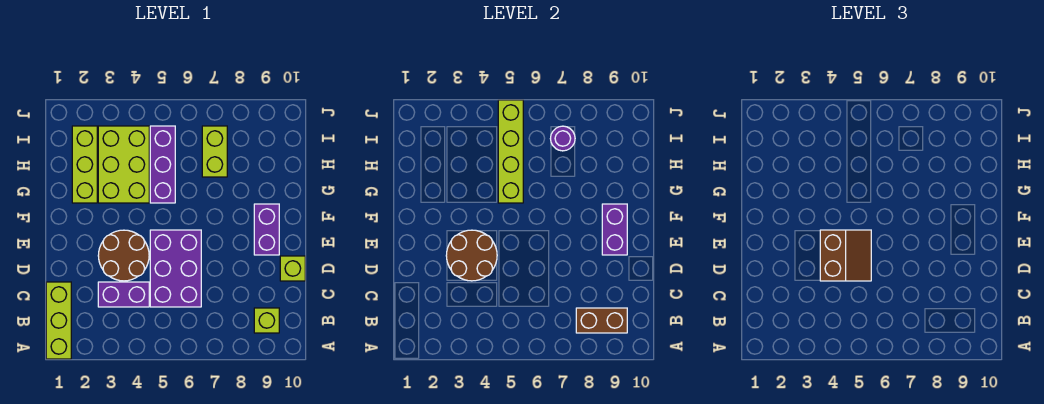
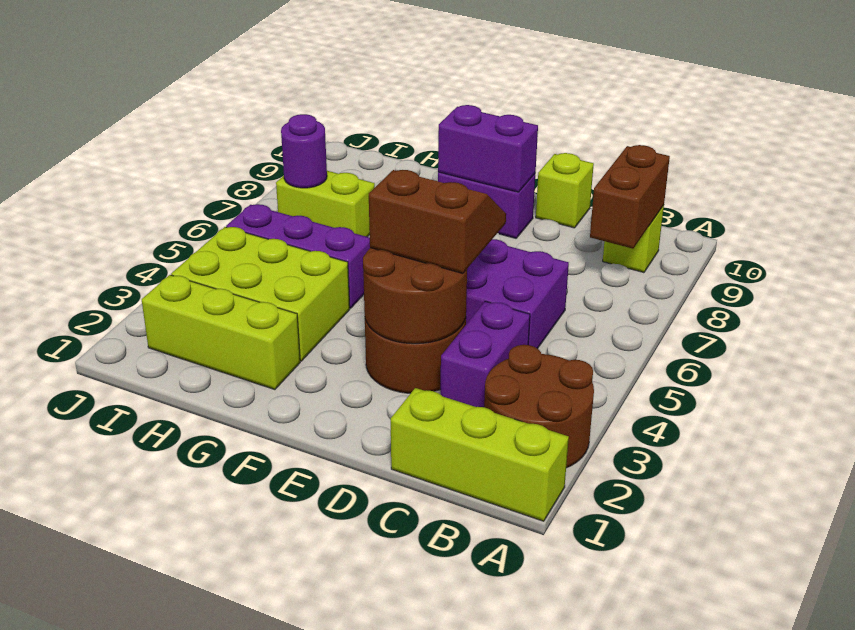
none -> brown round brick A2:B3 level 1
lime brick G5:J5 level 2 -> none

